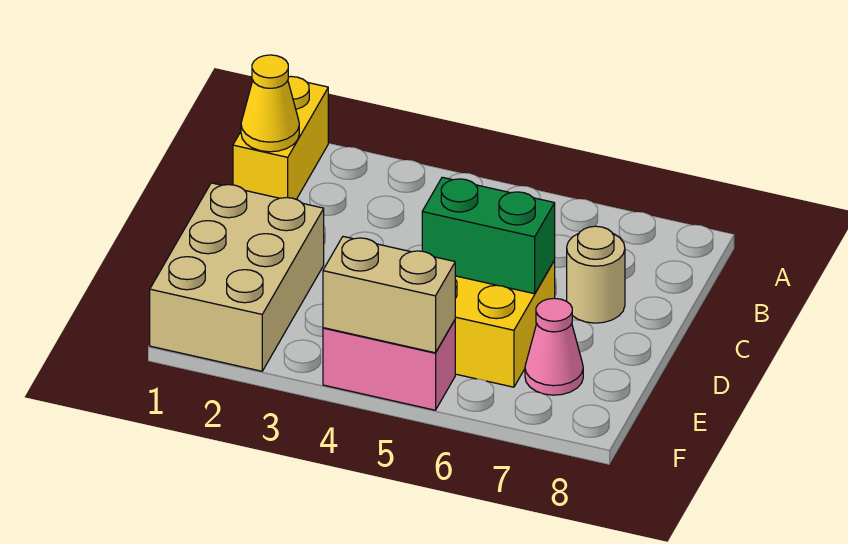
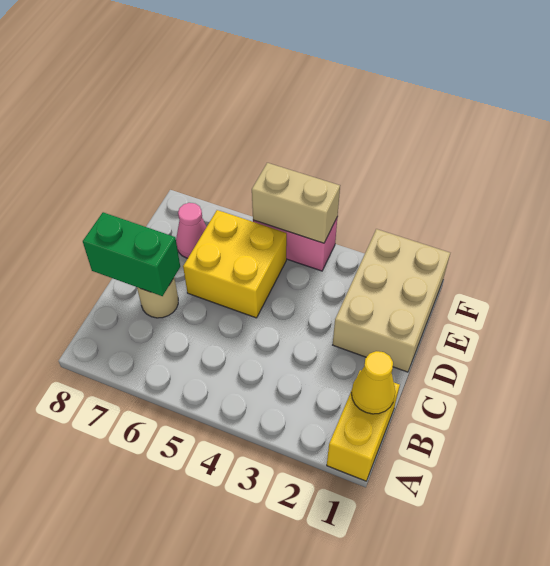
green brick D5:D6 level 2 -> green brick C7:C8 level 2

